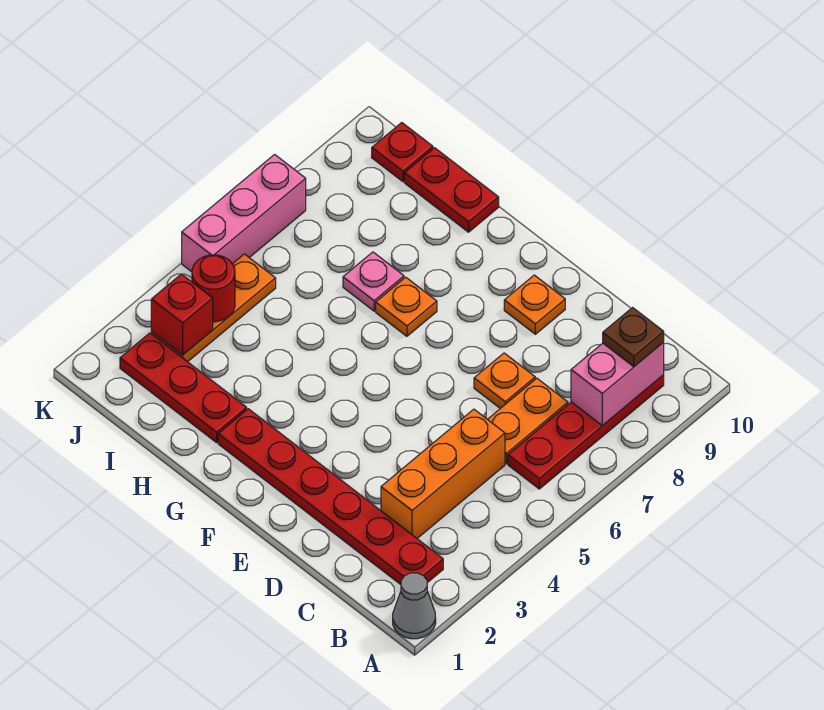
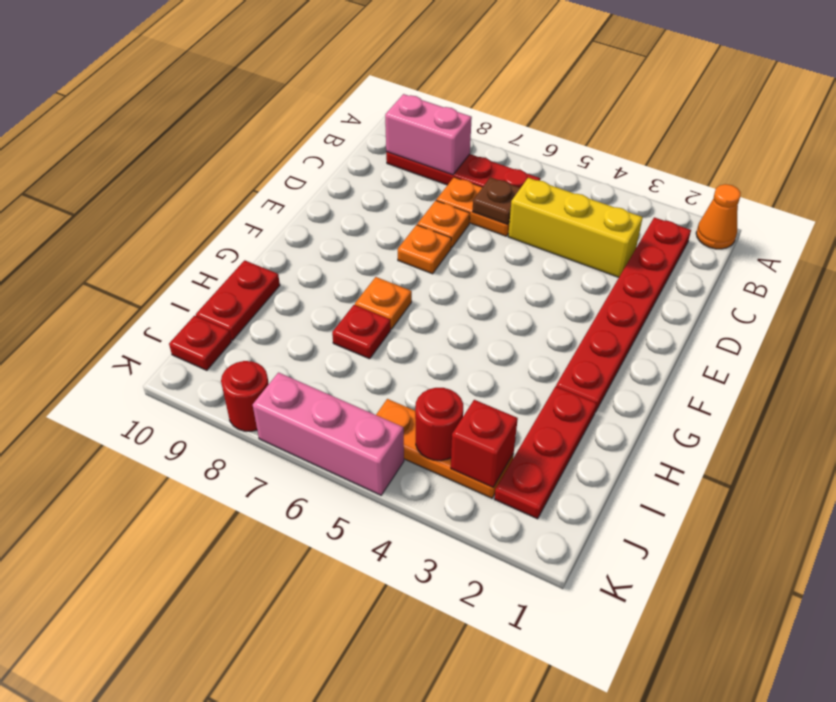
grey cone A1 level 1 -> orange cone A1 level 1
brown plate B9 level 3 -> brown plate C6 level 2
orange brick C3:C5 level 1 -> yellow brick C3:C5 level 1
orange plate E9 level 1 -> orange plate E7 level 1
pink plate H7 level 1 -> red plate H7 level 1
none -> red round brick K8 level 1

